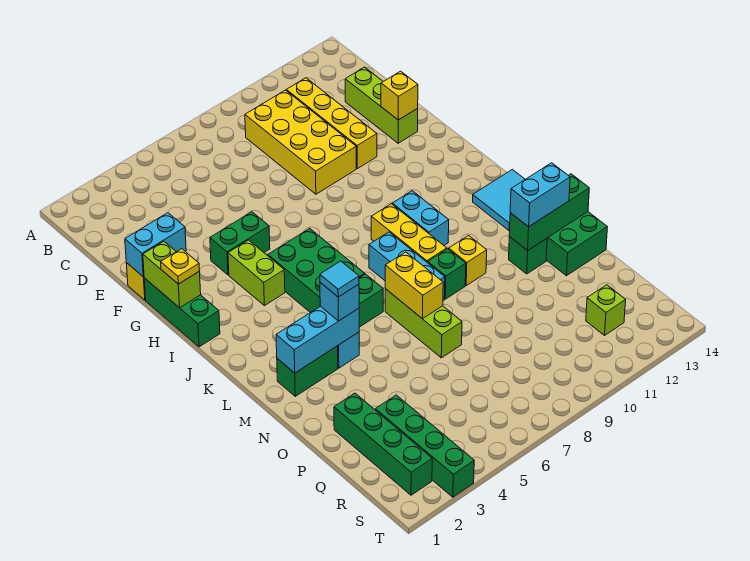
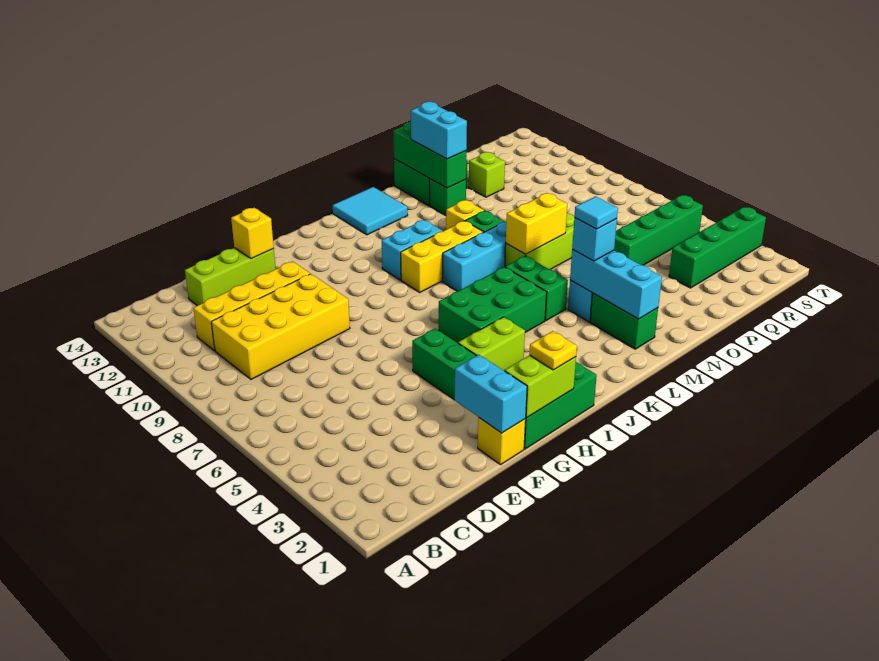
green brick P2:S2 level 1 -> green brick P5:S5 level 1
lime brick R12 level 1 -> lime brick P12 level 1

